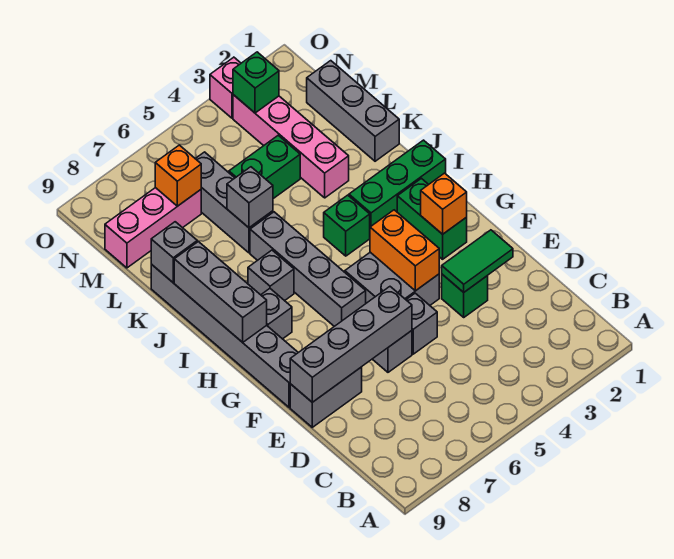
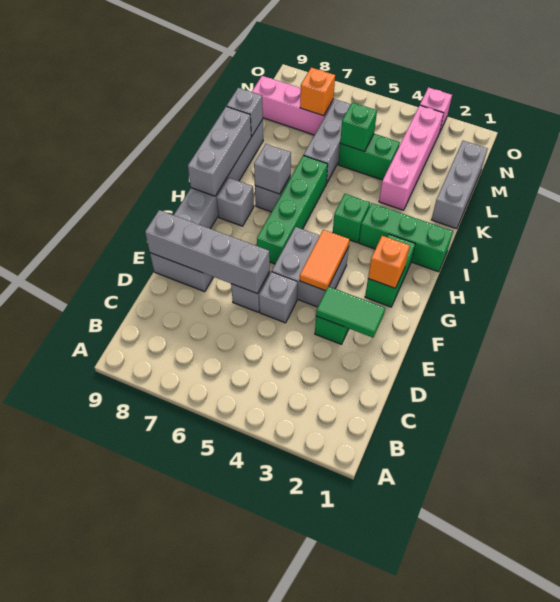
orange brick F4:G4 level 2 -> orange tile F4:G4 level 2
grey brick G6:J6 level 1 -> green brick G6:J6 level 1
grey brick K6 level 2 -> grey brick I7 level 2
green brick N3 level 2 -> green brick L5 level 2

